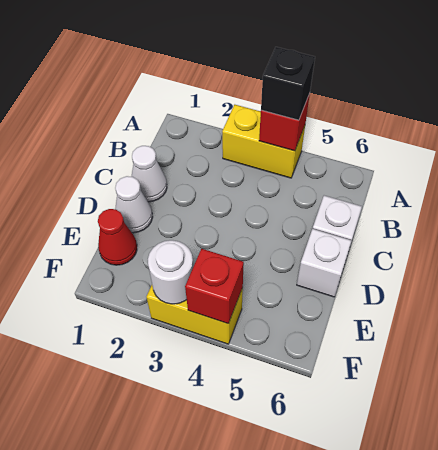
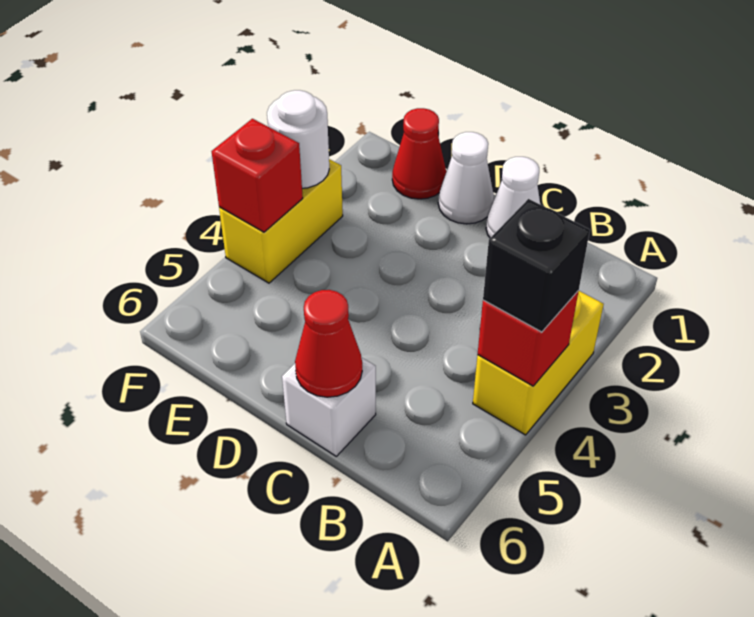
none -> red cone C6 level 2
white brick D6 level 1 -> none

